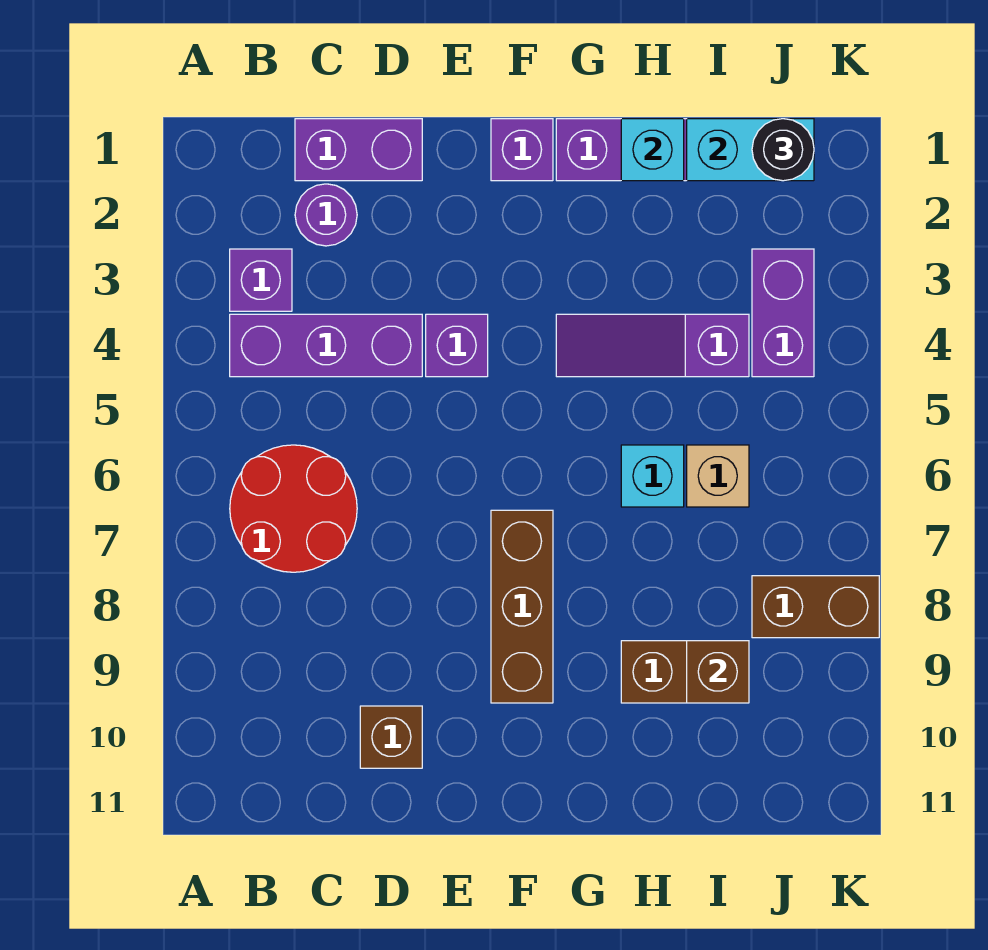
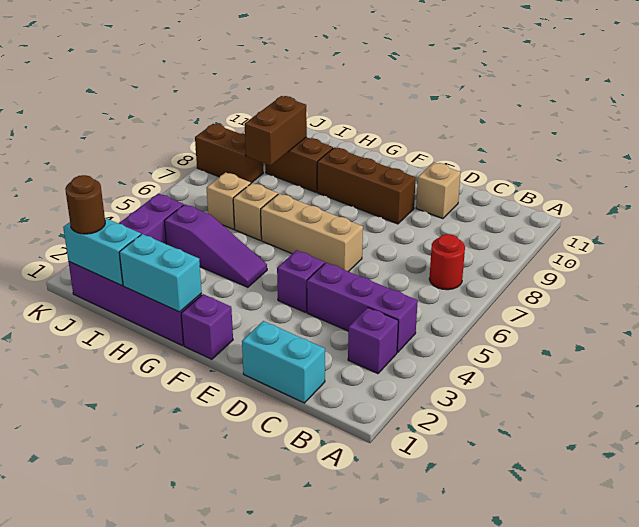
red round brick B6:C7 level 1 -> red round brick B7 level 1
purple brick C1:D1 level 1 -> cyan brick C1:D1 level 1
purple round brick C2 level 1 -> none
brown brick D10 level 1 -> tan brick D10 level 1
none -> tan brick E6:G6 level 1
brown brick F7:F9 level 1 -> brown brick E9:G9 level 1
cyan brick H1 level 2 -> cyan brick G1:H1 level 2
cyan brick H6 level 1 -> tan brick H6 level 1
brown brick I9 level 2 -> brown brick I8:I9 level 2
black round brick J1 level 3 -> brown round brick J1 level 3

